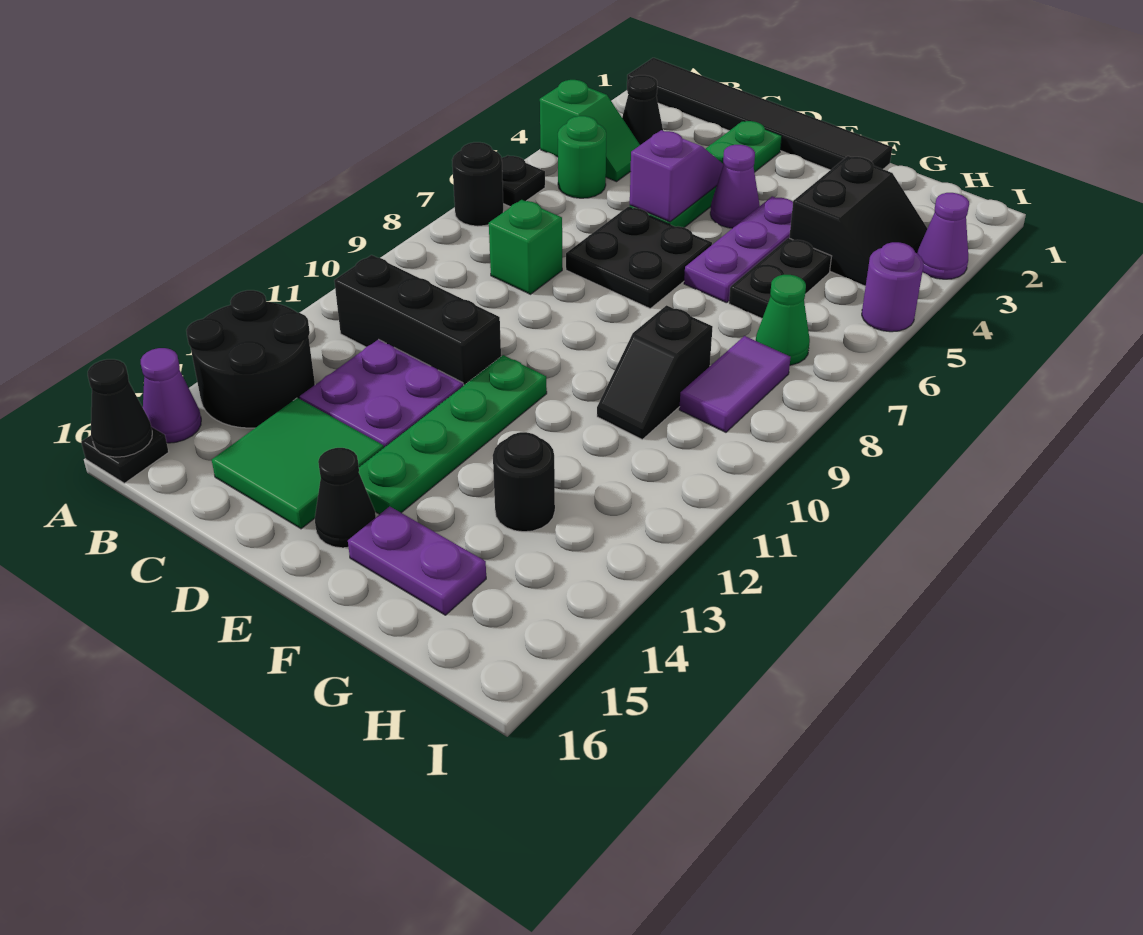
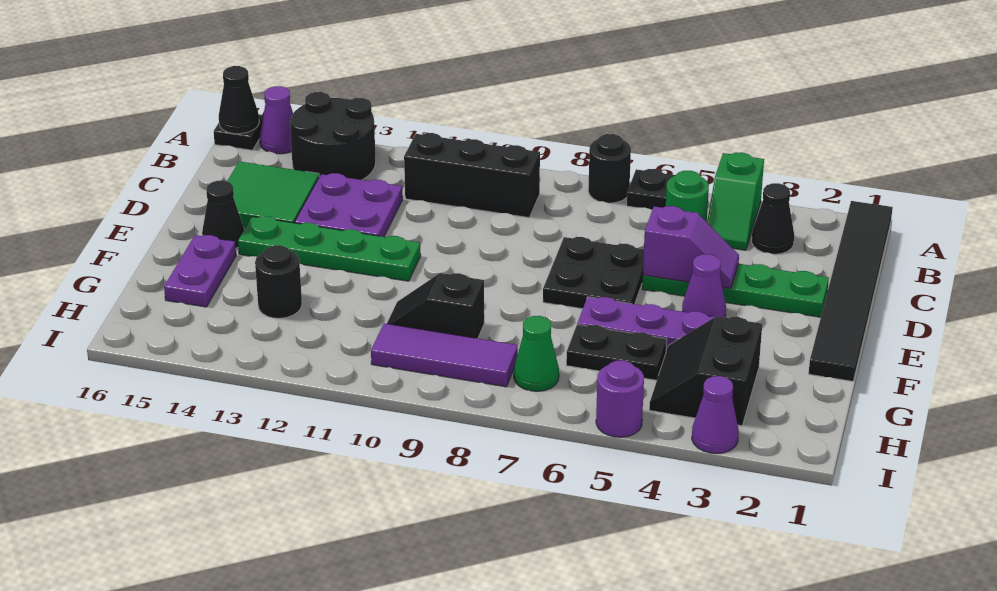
black brick B11:D11 level 1 -> black brick B9:B11 level 1
green brick C8 level 1 -> none
black slope G3:H4 level 1 top G -> black slope G3:H4 level 1 top 3
purple tile H8:H9 level 1 -> purple tile H8:H10 level 1

